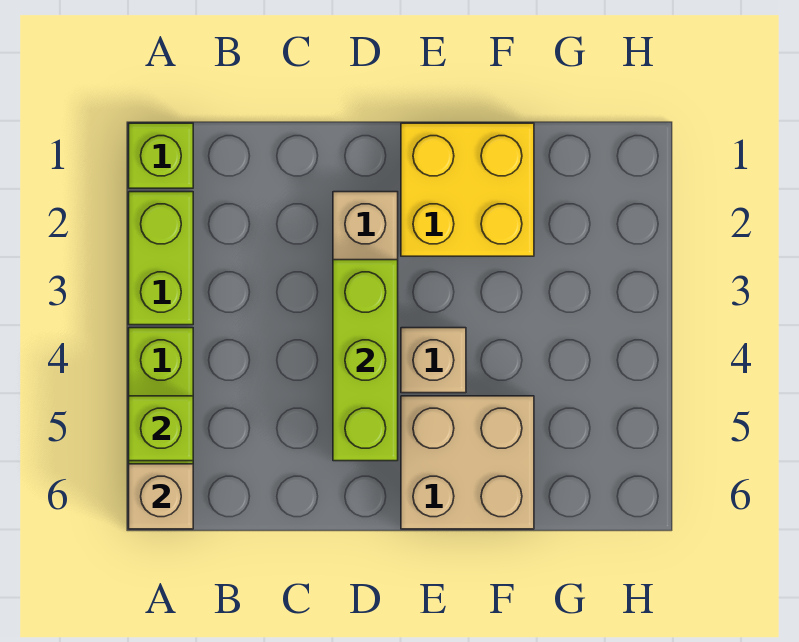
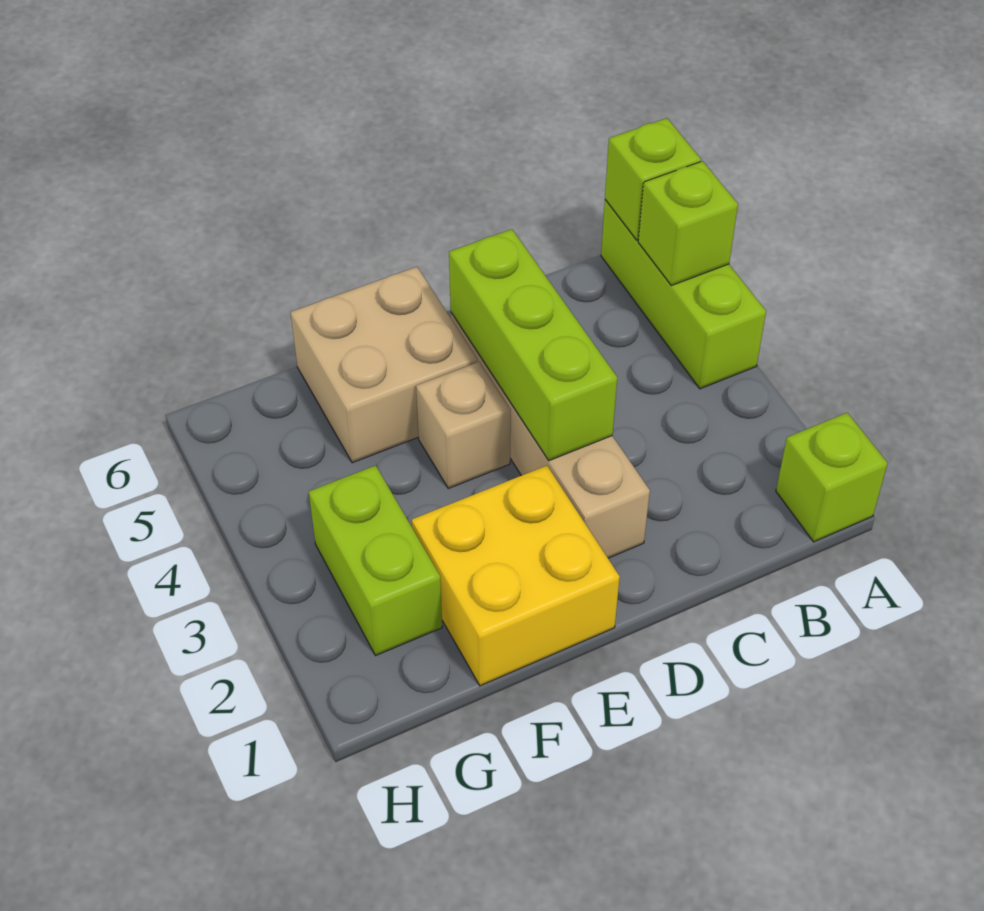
lime brick A2:A3 level 1 -> lime brick G2:G3 level 1
tan brick A6 level 2 -> lime brick A6 level 2

